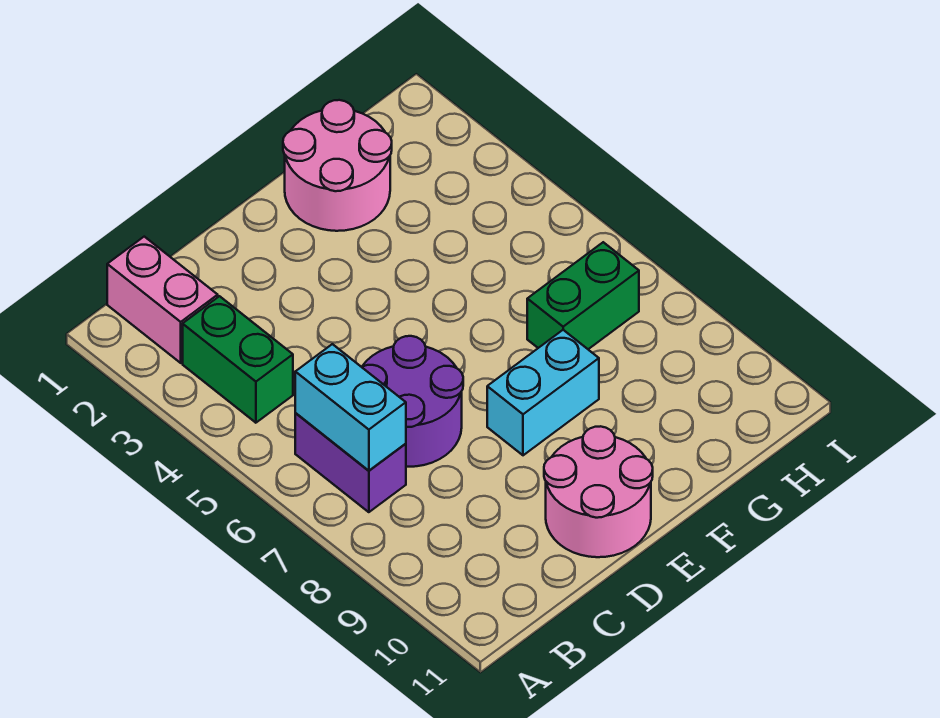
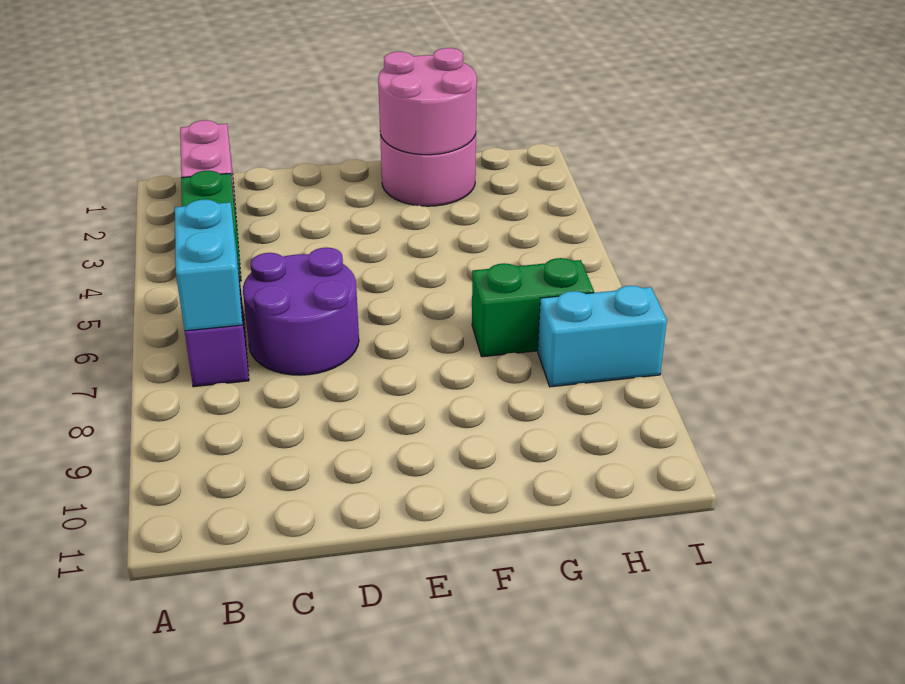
pink round brick D10:E11 level 1 -> pink round brick F1:G2 level 2
cyan brick E8:F8 level 1 -> cyan brick H8:I8 level 1

